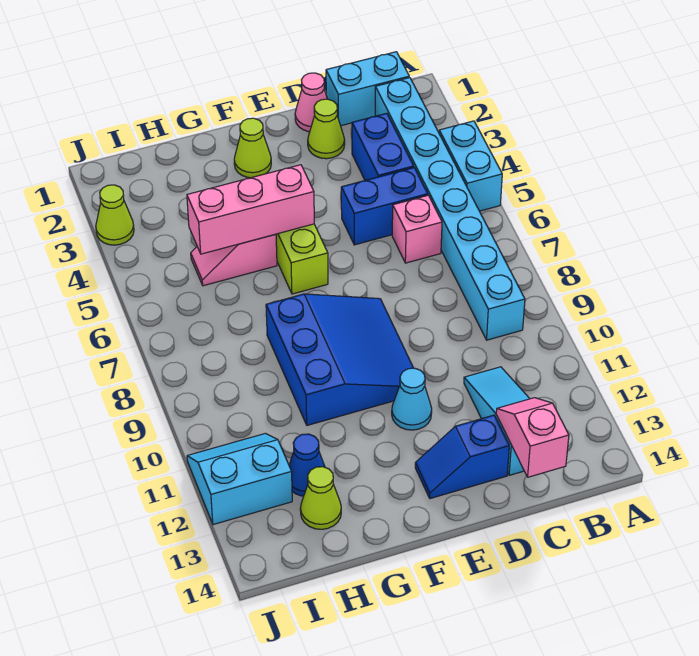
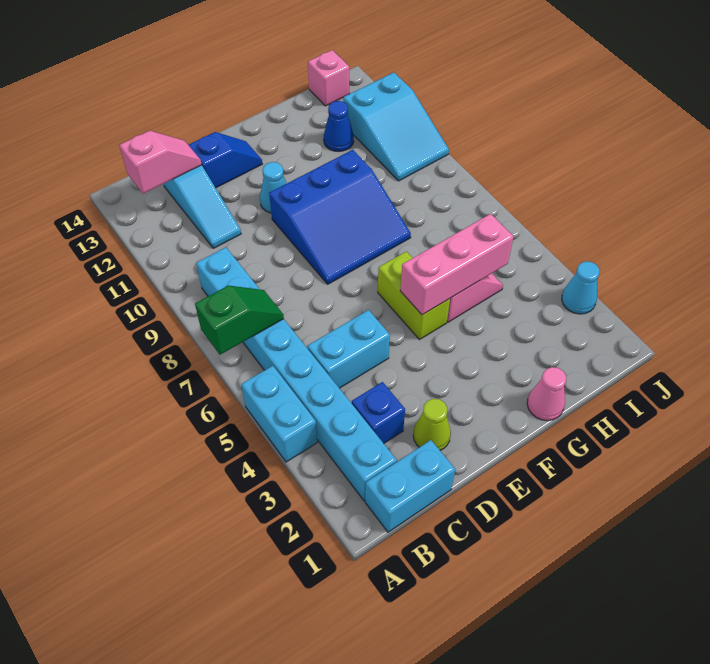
none -> green slope A7:B7 level 2 top A
blue brick C3:C4 level 1 -> blue brick C3 level 1
blue brick C5:D5 level 1 -> cyan brick C5:D5 level 1
pink brick C6 level 1 -> pink brick I14 level 1
pink slope C13:C14 level 2 top 14 -> pink slope B13:C13 level 2 top B
pink cone D1 level 1 -> pink cone G1 level 1
blue slope E8:G10 level 1 top G -> blue slope E8:G10 level 1 top 10
lime cone F2 level 1 -> none
lime cone H13 level 1 -> none
cyan slope I11:J12 level 1 top 12 -> cyan slope I10:J12 level 1 top 12
lime cone J3 level 1 -> cyan cone J3 level 1

